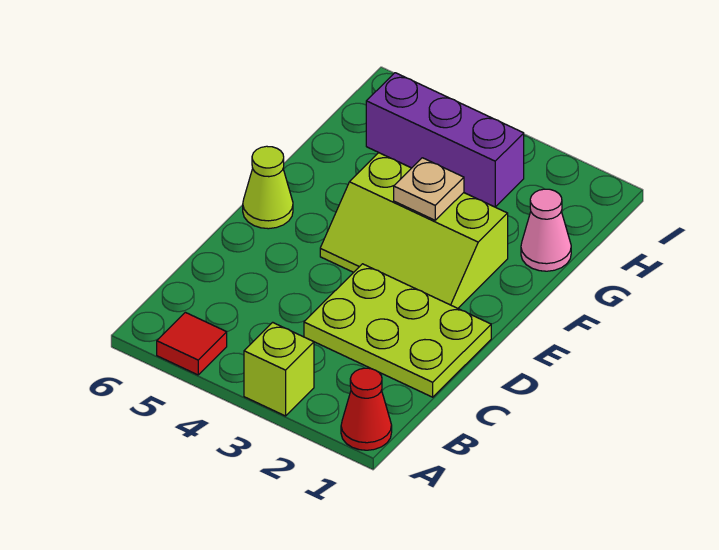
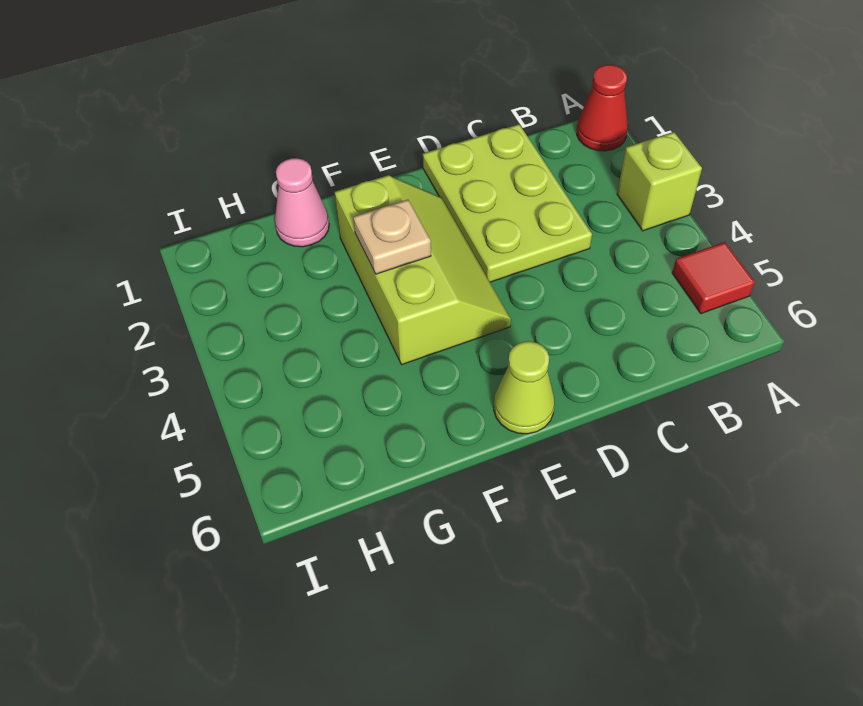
purple brick H3:H5 level 1 -> none

